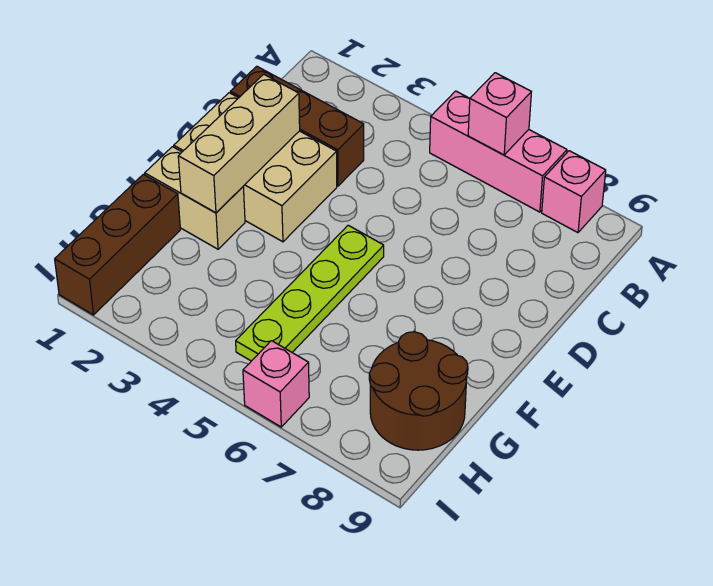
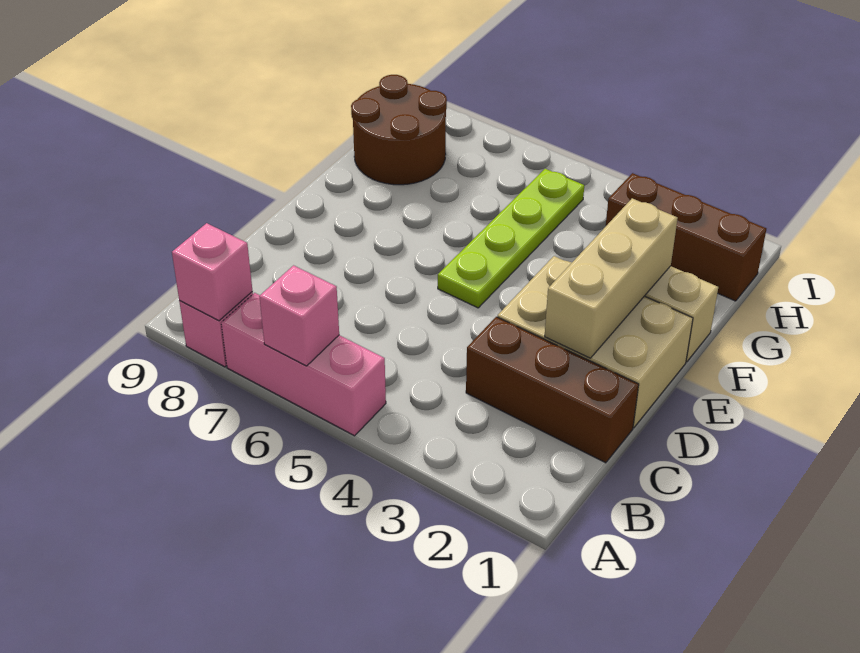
brown brick G1:I1 level 1 -> brown brick H1:H3 level 1
pink brick I6 level 1 -> pink brick A8 level 2

